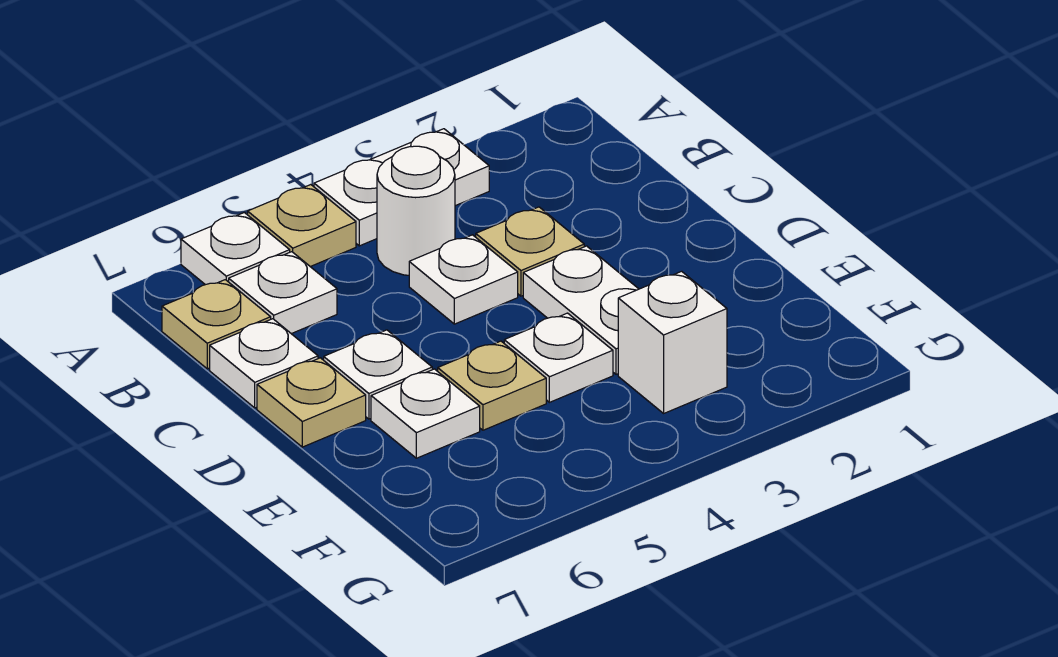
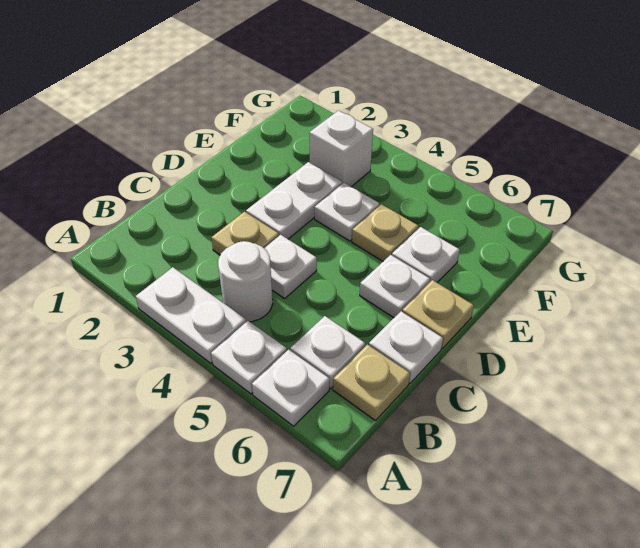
tan plate A5 level 1 -> white plate A5 level 1

